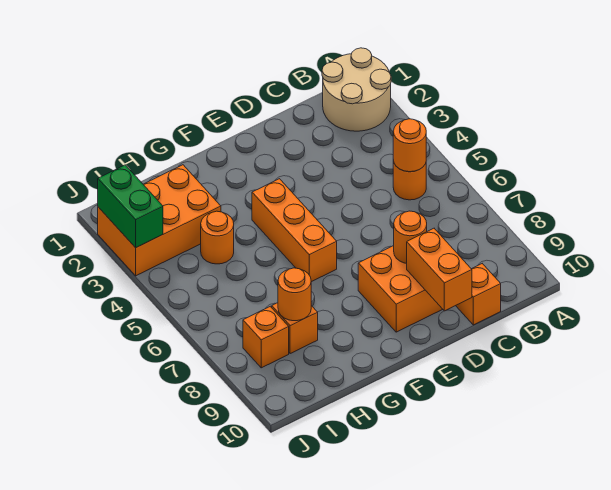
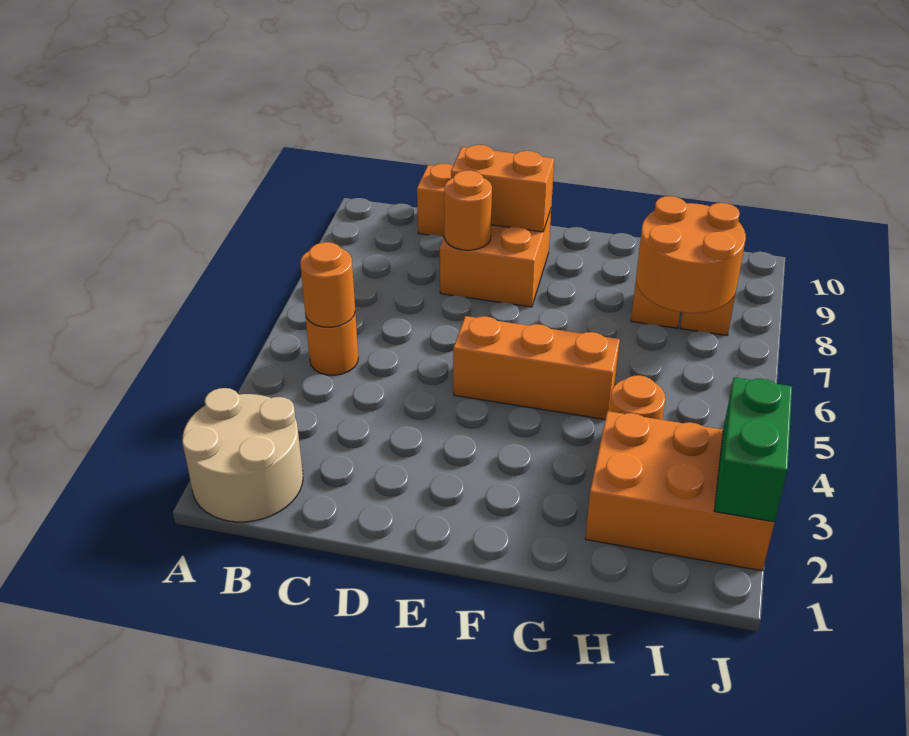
orange brick D9:D10 level 2 -> orange brick D9:E9 level 2
orange brick F4:F6 level 1 -> orange brick E5:G5 level 1
orange round brick H8 level 2 -> orange round brick H7:I8 level 2

